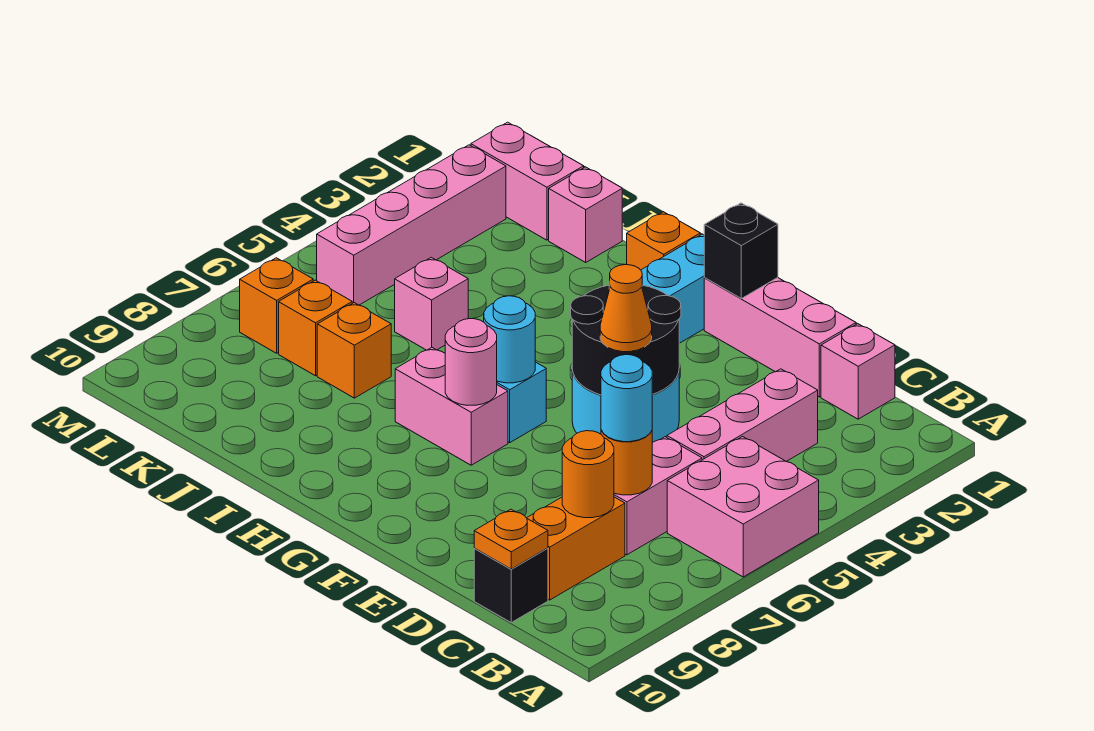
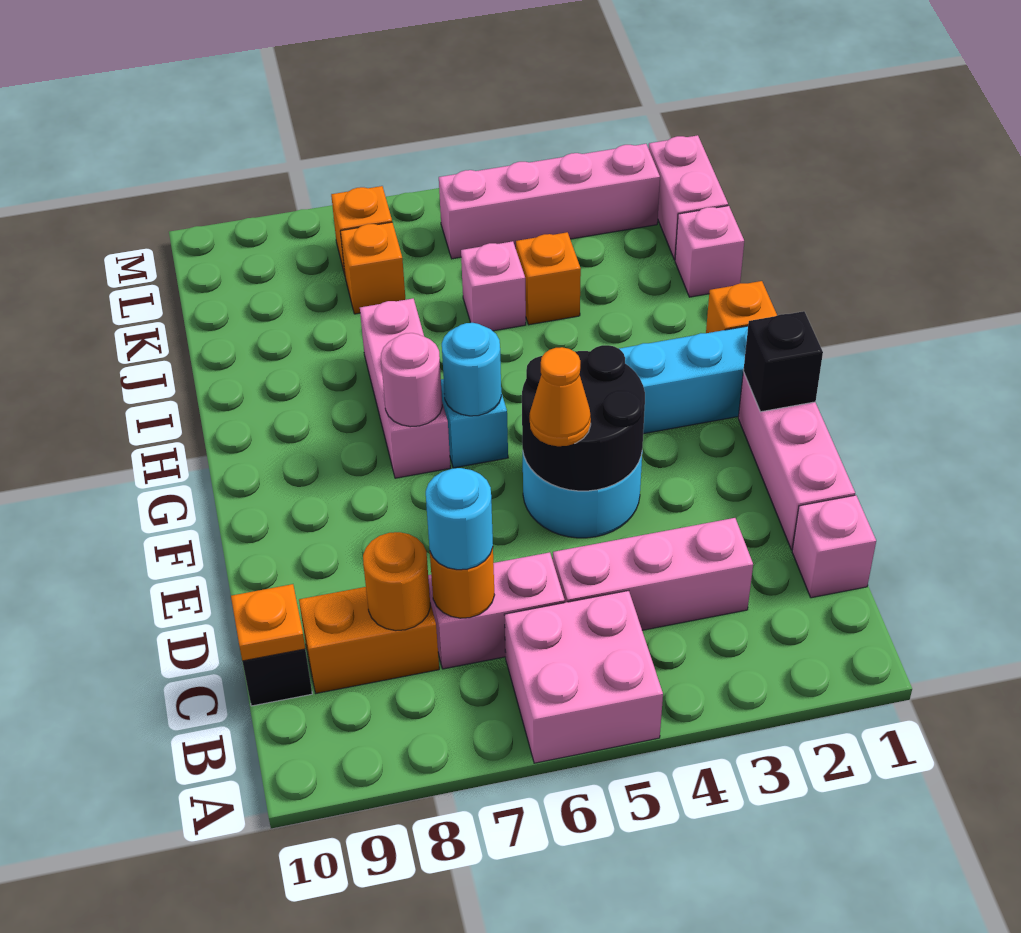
pink brick G7:H7 level 1 -> pink brick G7:I7 level 1
orange brick J7 level 1 -> orange brick J4 level 1

